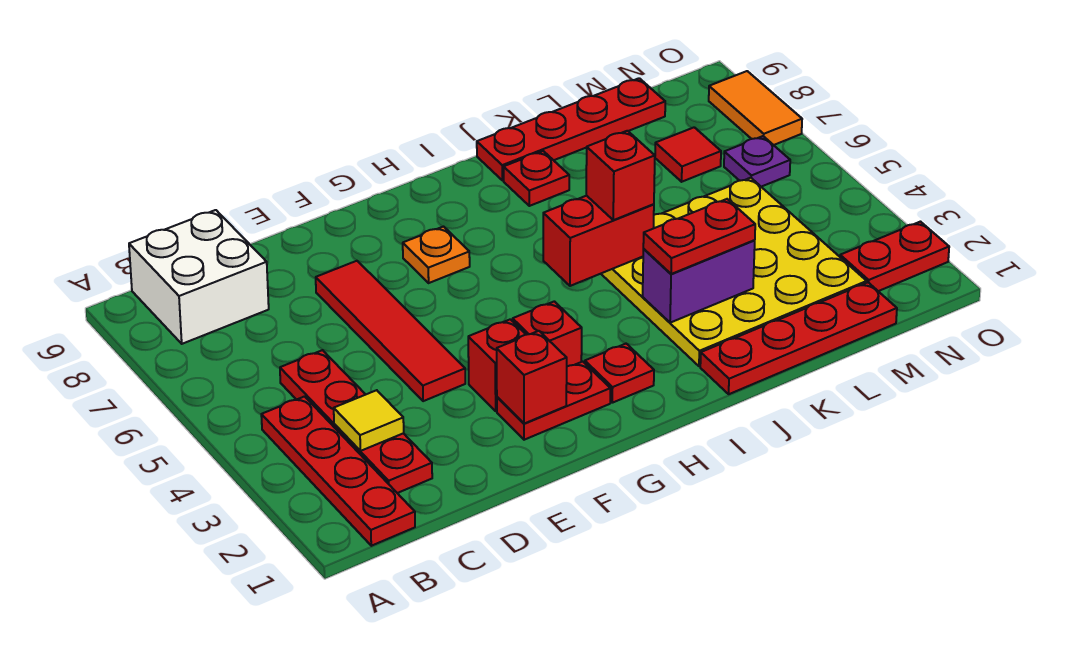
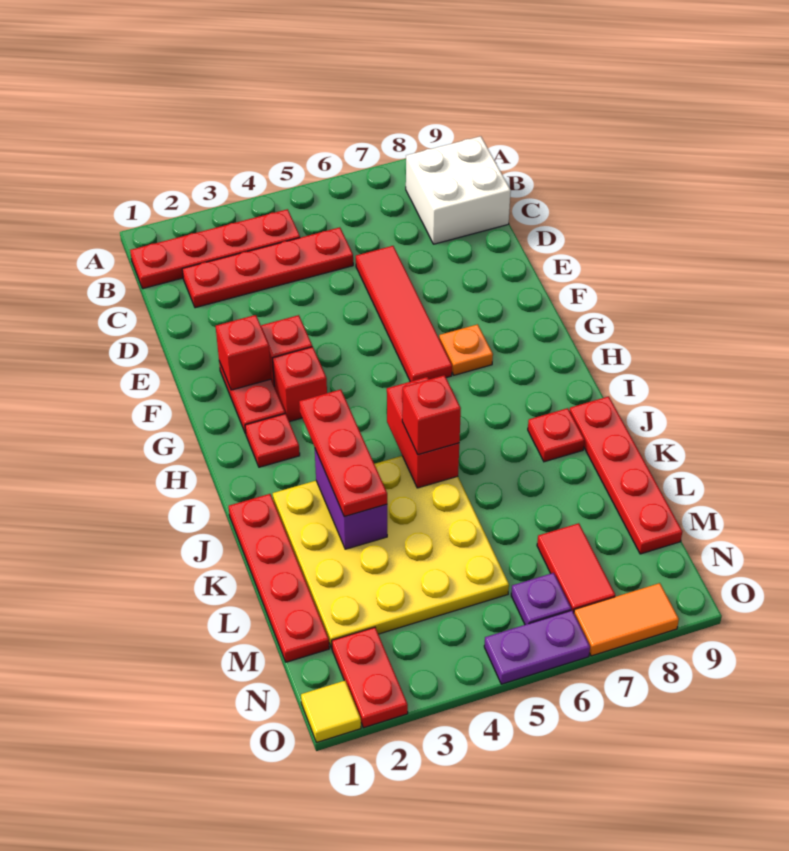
yellow tile C3 level 2 -> yellow tile O1 level 1
red tile E4:E7 level 1 -> red tile D6:G6 level 1
red plate J3:K3 level 3 -> red plate I3:K3 level 3
red tile M7 level 1 -> red tile M7:N7 level 1
none -> purple plate O5:O6 level 1

